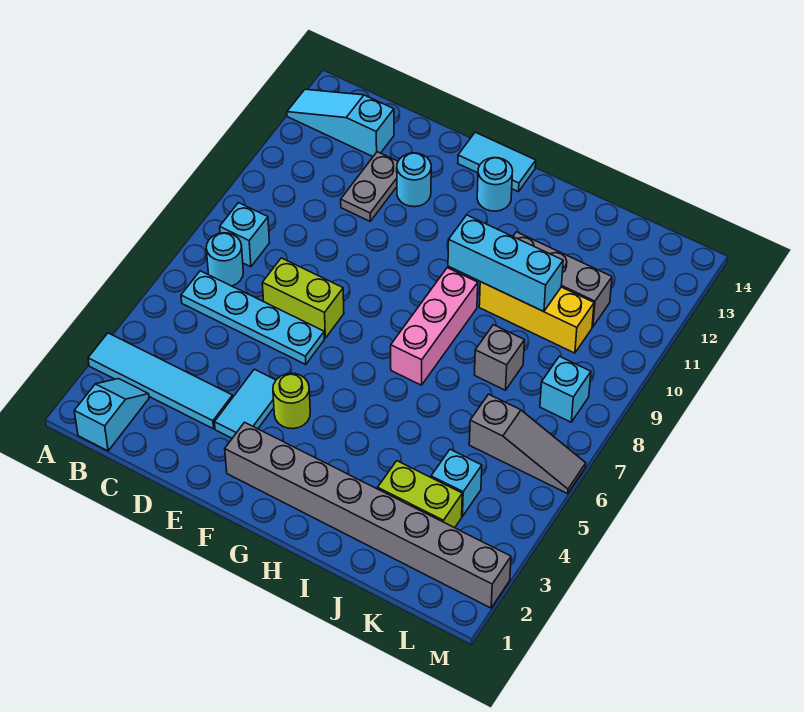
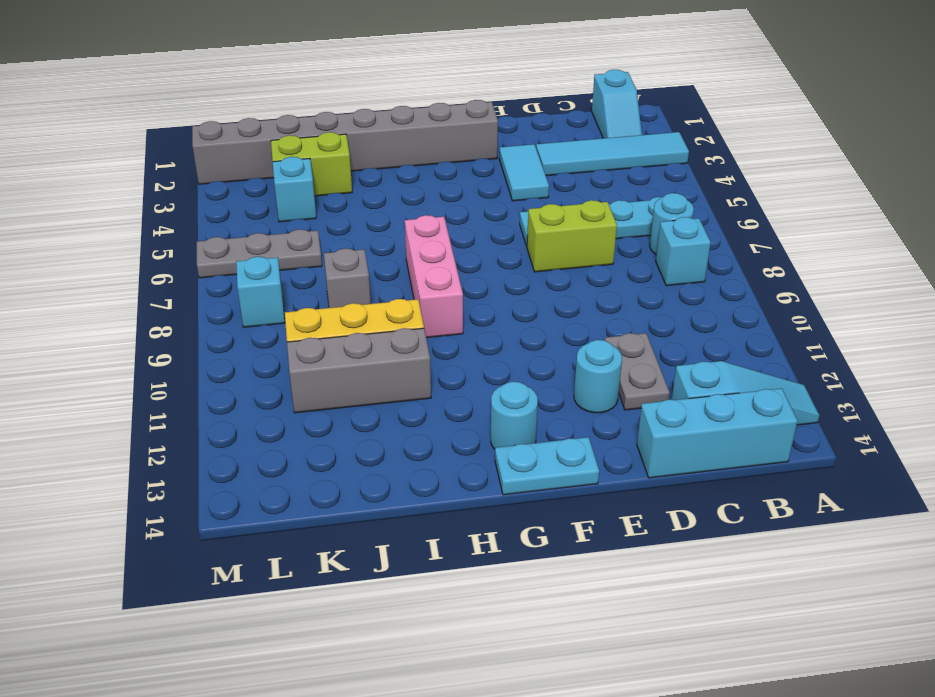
lime round brick F4 level 1 -> none
cyan tile F14:G14 level 1 -> cyan plate F14:G14 level 1
cyan brick H10:J10 level 2 -> cyan brick B14:D14 level 1
grey slope K6:M6 level 1 top K -> grey plate K6:M6 level 1

